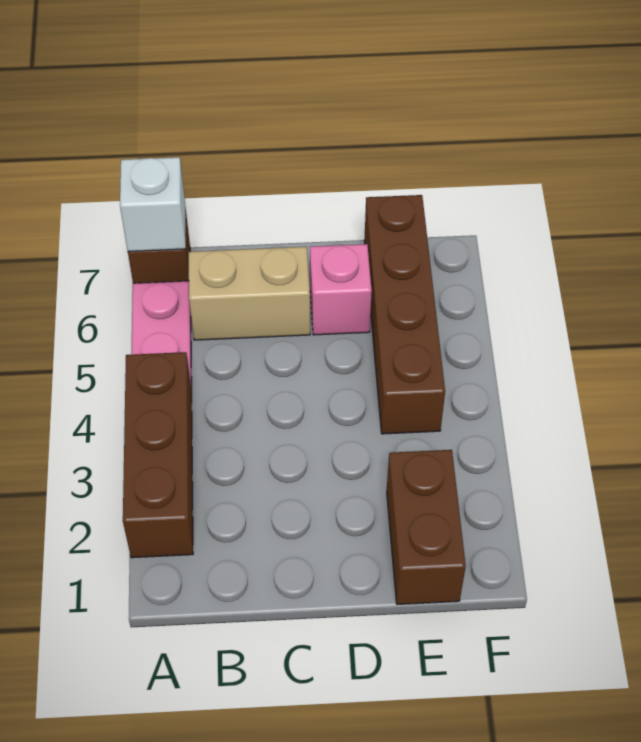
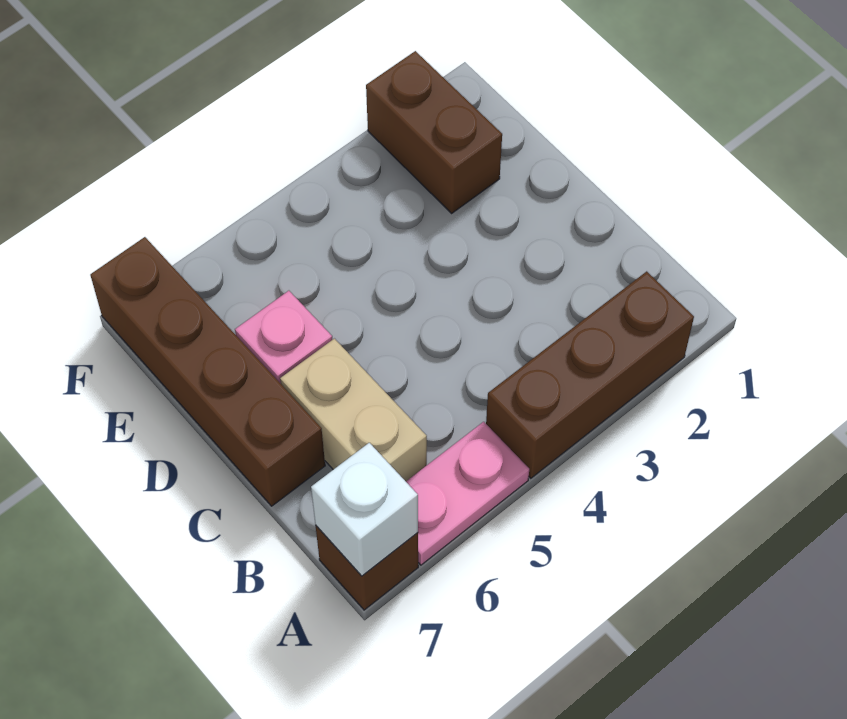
brown brick E1:E2 level 1 -> brown brick E2:F2 level 1
brown brick E4:E7 level 1 -> brown brick C7:F7 level 1

